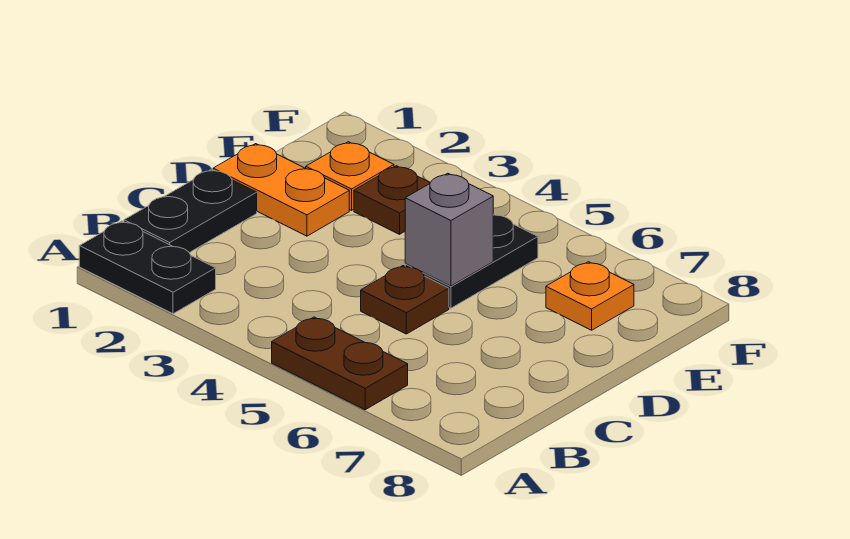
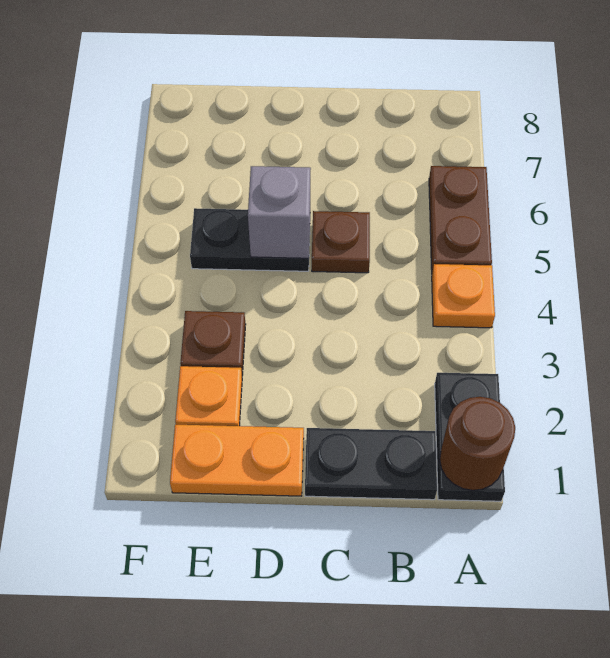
none -> brown round brick A1 level 2
orange plate D1:D2 level 1 -> orange plate D1:E1 level 1
orange plate E7 level 1 -> orange plate A4 level 1

